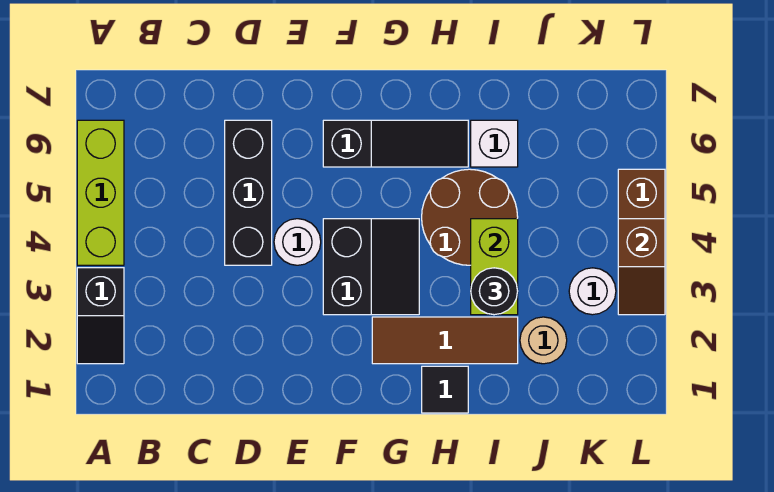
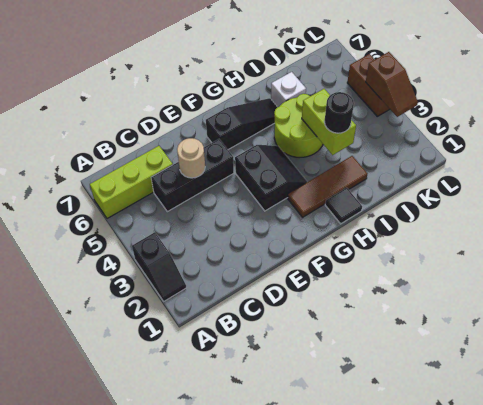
lime brick A4:A6 level 1 -> lime brick A6:C6 level 1
black brick D4:D6 level 1 -> black brick C5:E5 level 1
white round brick E4 level 1 -> none
brown round brick H4:I5 level 1 -> lime round brick H4:I5 level 1
tan round brick J2 level 1 -> tan round brick D5 level 2
white round brick K3 level 1 -> none

